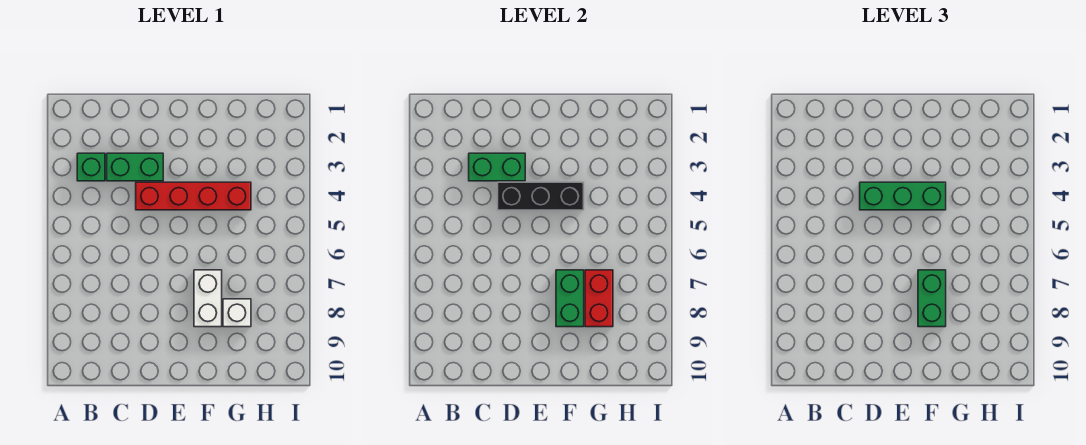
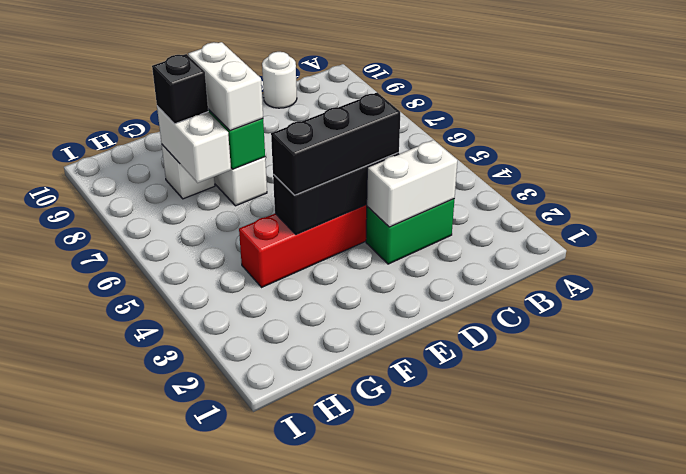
green brick B3 level 1 -> none
green brick C3:D3 level 2 -> white brick C3:D3 level 2
none -> white round brick C10 level 1
green brick D4:F4 level 3 -> black brick D4:F4 level 3
green brick F7:F8 level 3 -> white brick F7:F8 level 3
red brick G7:G8 level 2 -> white brick G7:G8 level 2
none -> black brick G8 level 3

